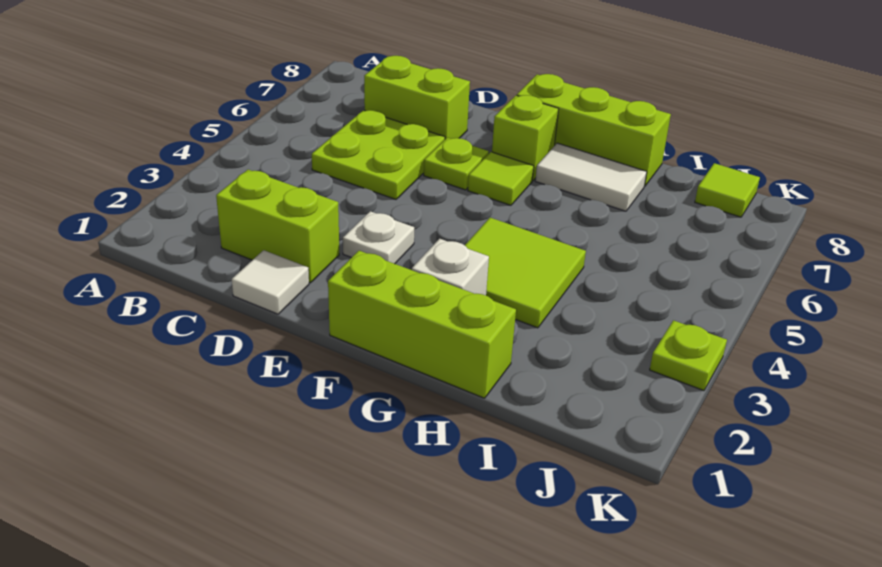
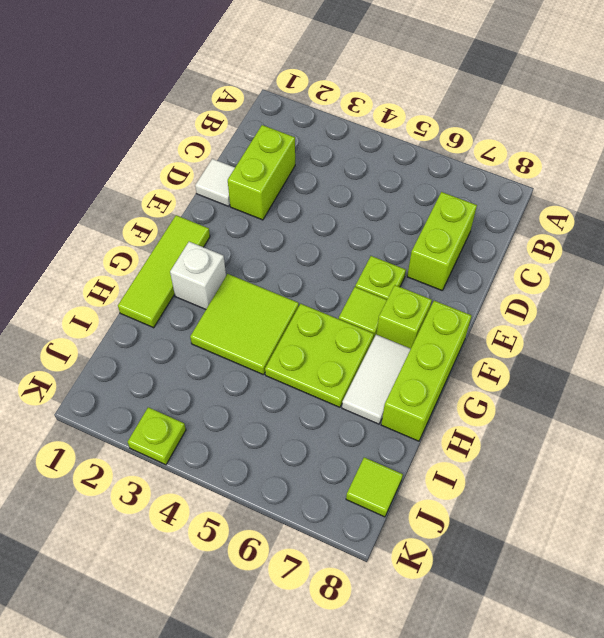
lime plate C5:D6 level 1 -> lime plate G5:H6 level 1
white plate E3 level 1 -> none
lime brick F1:H1 level 1 -> lime tile F1:H1 level 1

